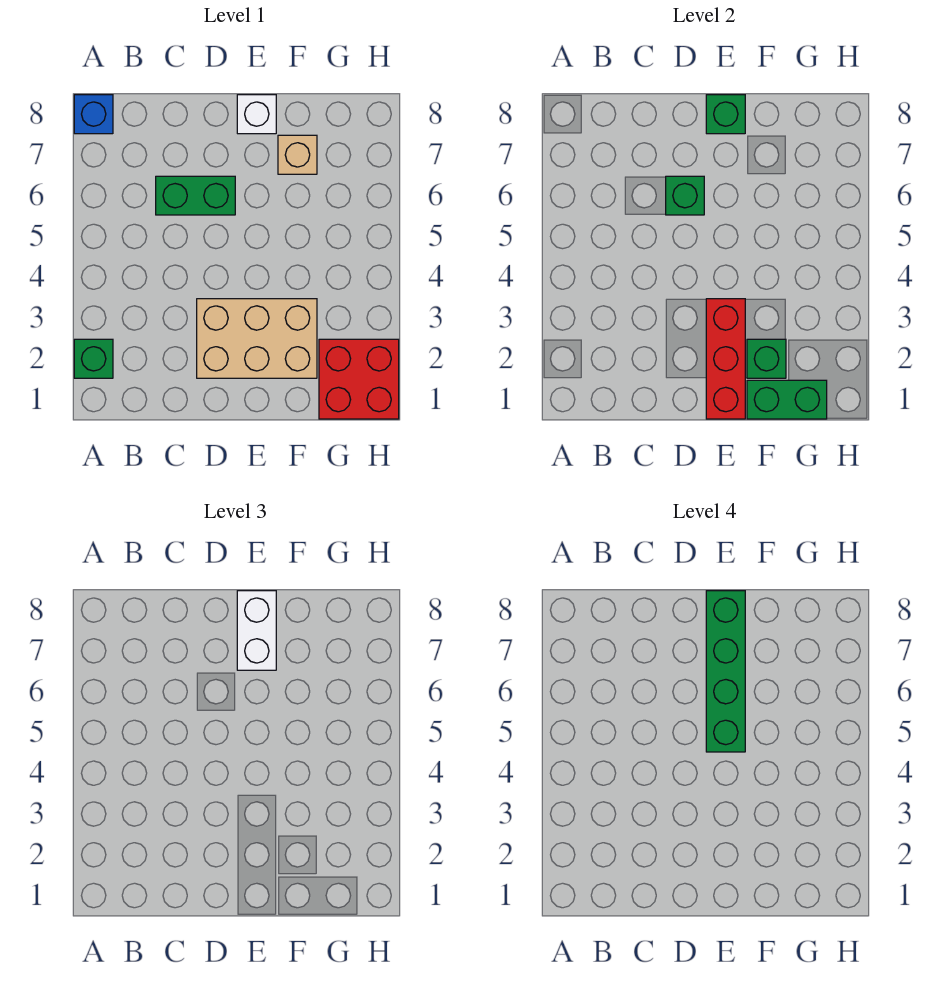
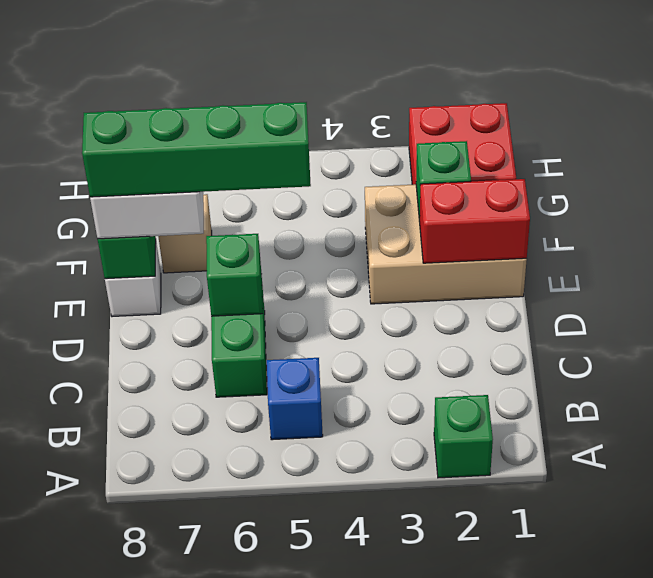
blue brick A8 level 1 -> blue brick B5 level 1
tan brick D2:F3 level 1 -> tan brick E1:F3 level 1
red brick E1:E3 level 2 -> red brick E1:E2 level 2
green brick F1:G1 level 2 -> none

